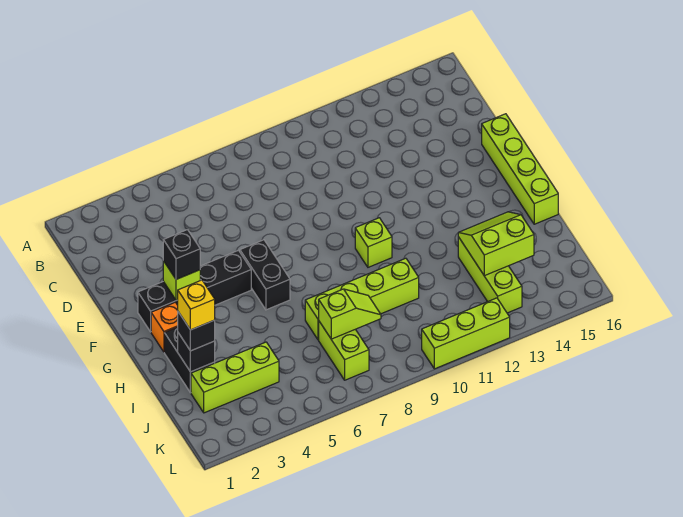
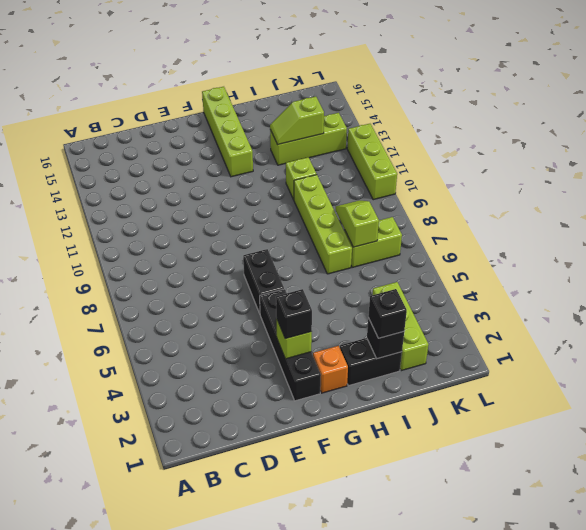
lime brick E16:H16 level 1 -> lime brick G13:G16 level 1
black brick F6:G6 level 1 -> black brick F6:F7 level 1
lime brick G10 level 1 -> lime brick I11 level 1
yellow brick I2 level 4 -> none
lime slope I13:J14 level 2 top J -> lime slope I13:J13 level 2 top J

